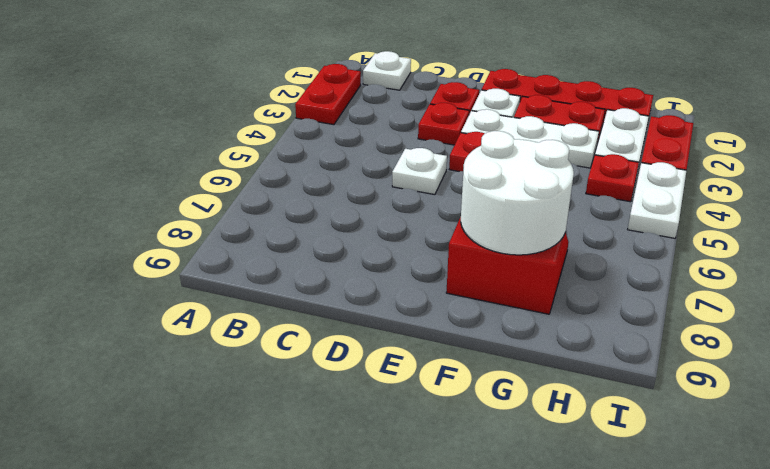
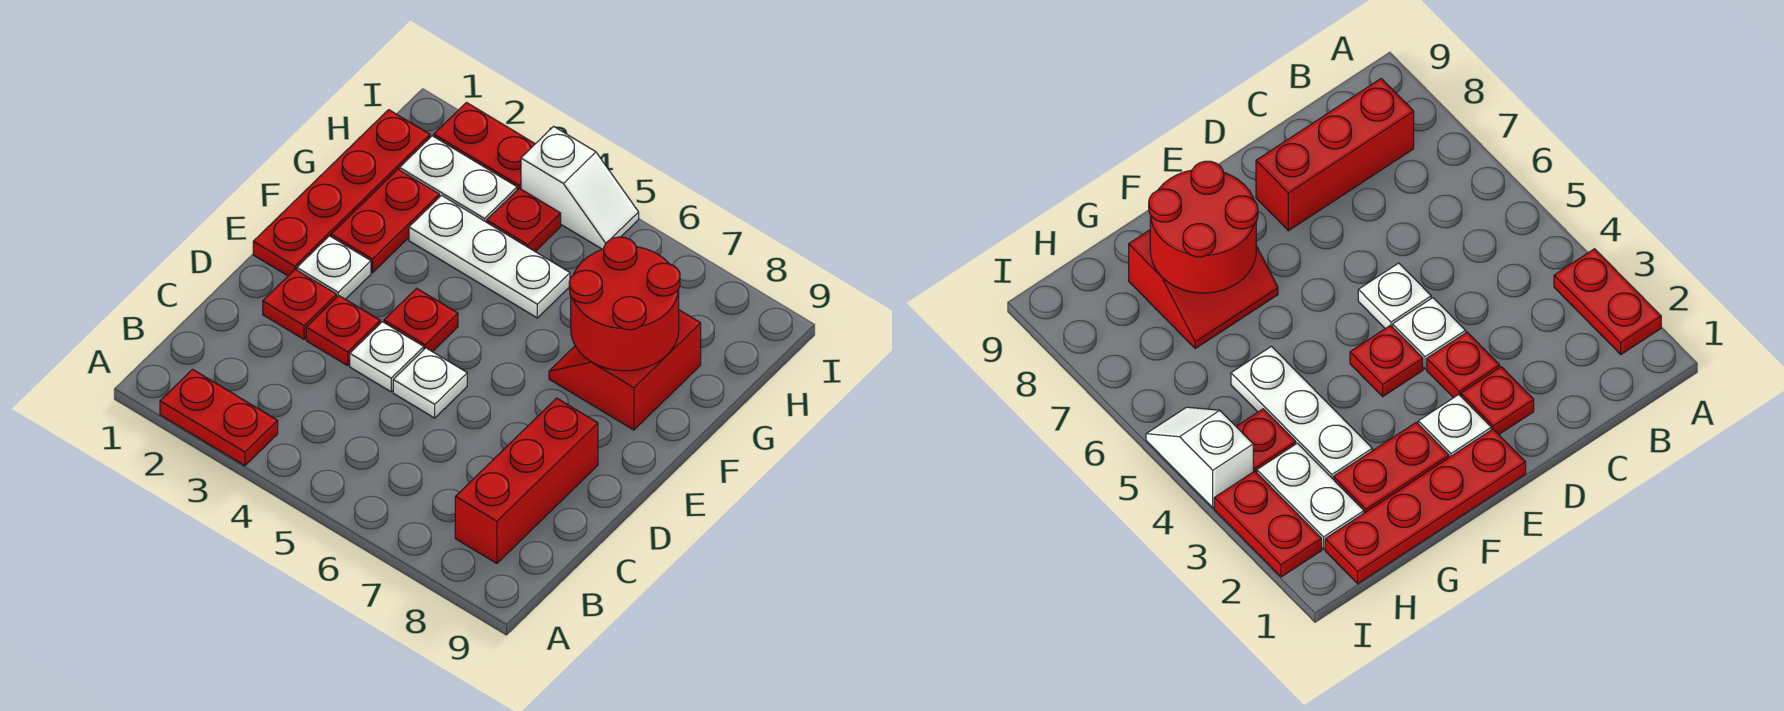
white plate B1 level 1 -> white plate D4 level 1
none -> red brick B8:D8 level 1
white plate E3:G3 level 1 -> white plate G3:G5 level 1
white round brick F7:G8 level 2 -> red round brick F7:G8 level 2
white plate I4:I5 level 1 -> white slope I4:I5 level 1 top 4

